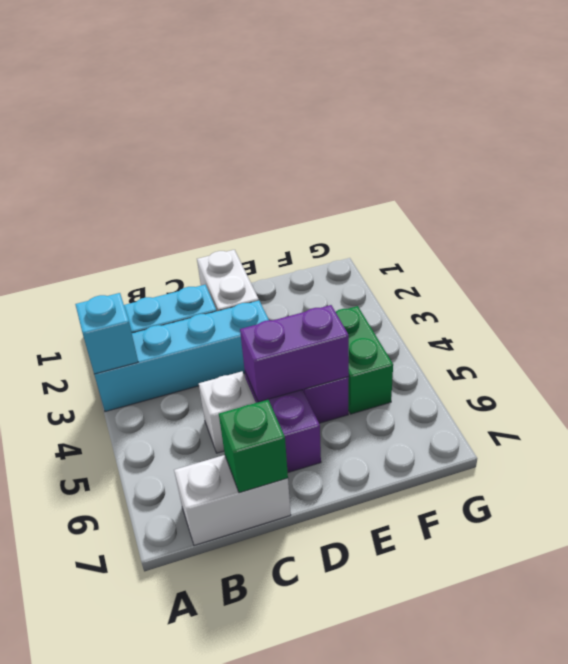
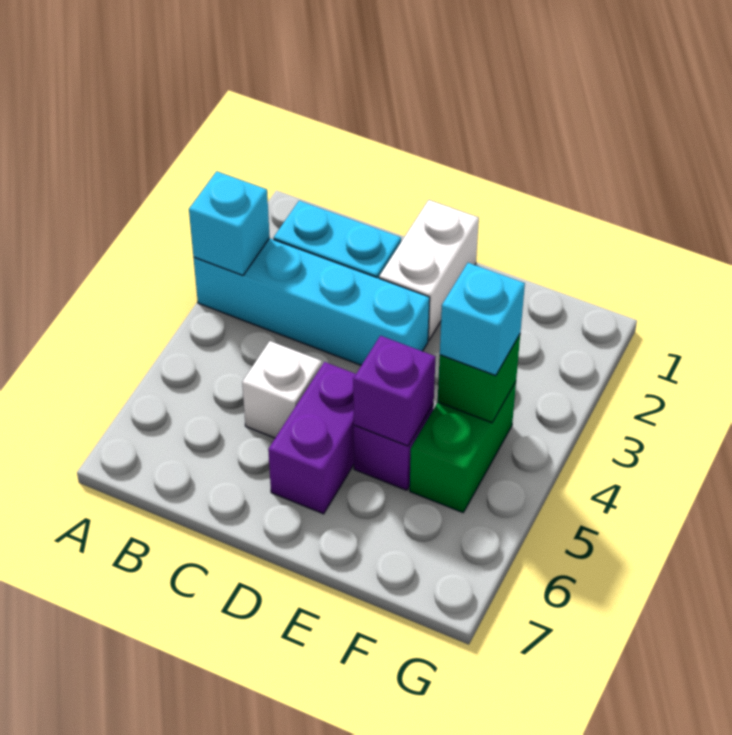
white brick B7:C7 level 1 -> none
green brick C7 level 2 -> green brick F4 level 2
purple brick D5:E5 level 2 -> purple brick E5 level 2
none -> cyan brick F4 level 3

